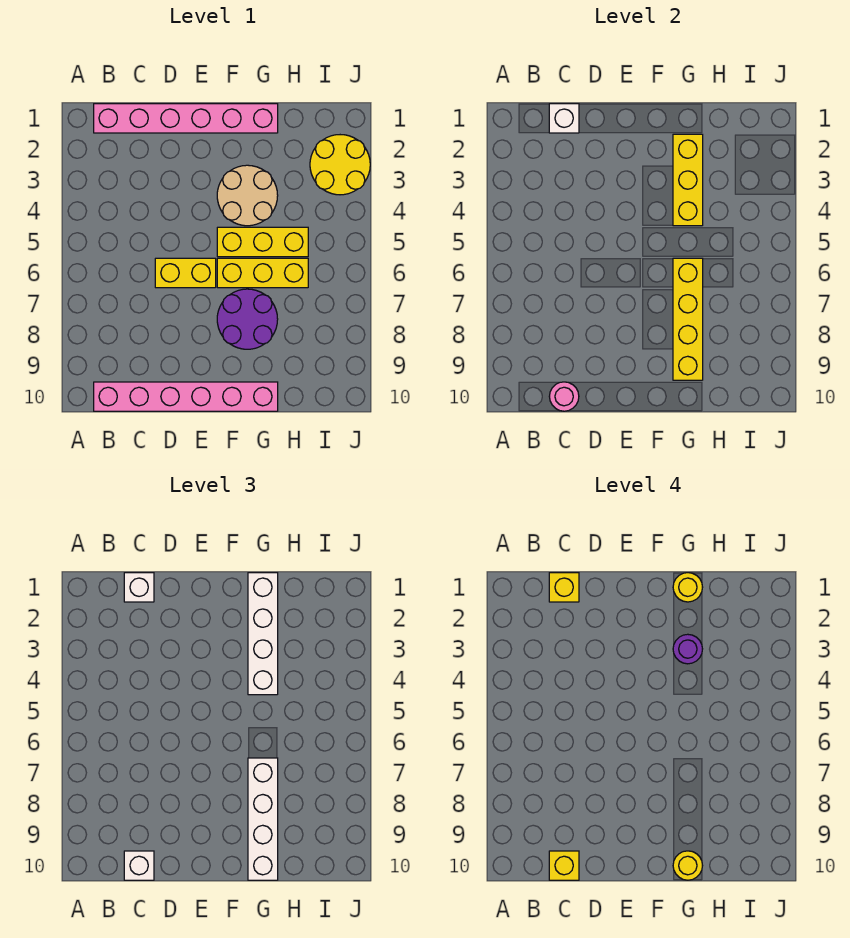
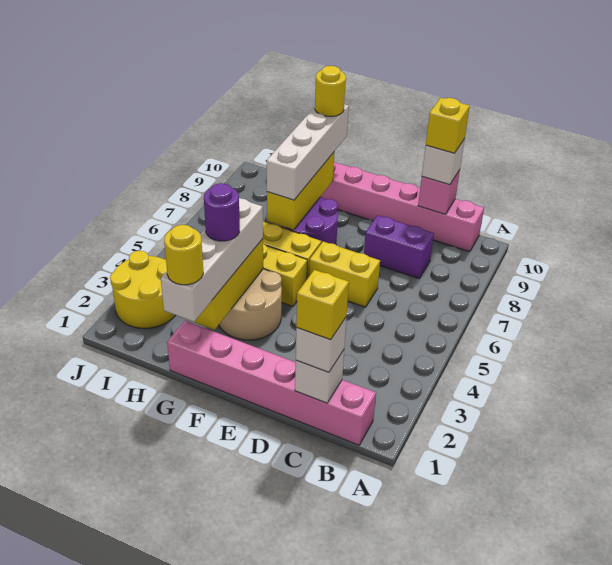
none -> purple brick C8:D8 level 1
pink round brick C10 level 2 -> pink brick C10 level 2
yellow brick G6:G9 level 2 -> yellow brick G7:G9 level 2

